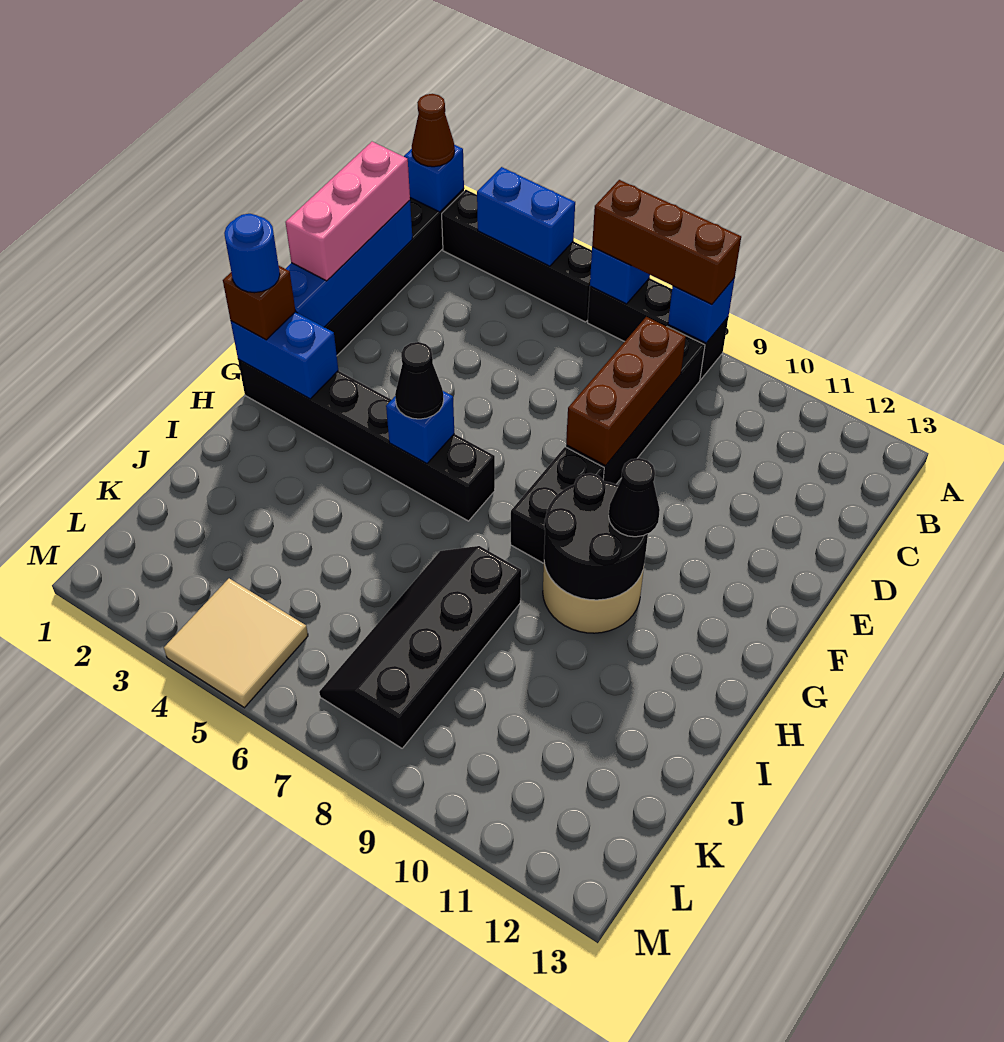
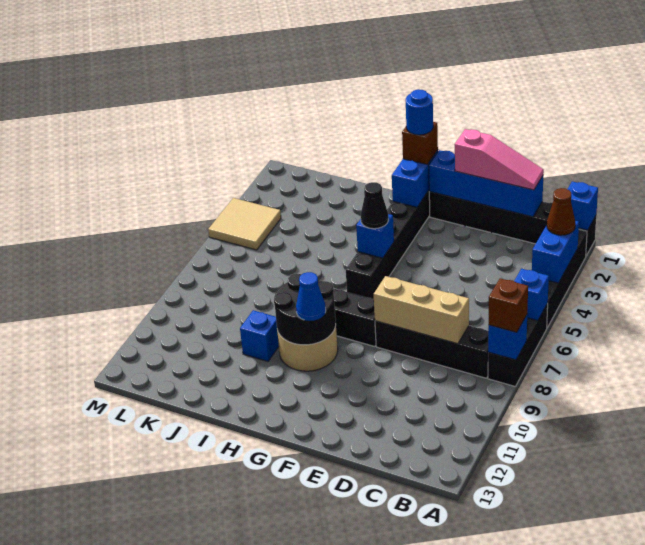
brown cone A1 level 3 -> brown cone A3 level 3
brown brick A6:A8 level 3 -> brown brick A8 level 3
pink brick C1:E1 level 3 -> pink slope C1:E1 level 3 top E
brown brick C8:E8 level 2 -> tan brick C8:E8 level 2
black cone G10 level 3 -> blue cone G10 level 3
black slope I7:L8 level 1 top 8 -> none
none -> blue brick I10 level 1

